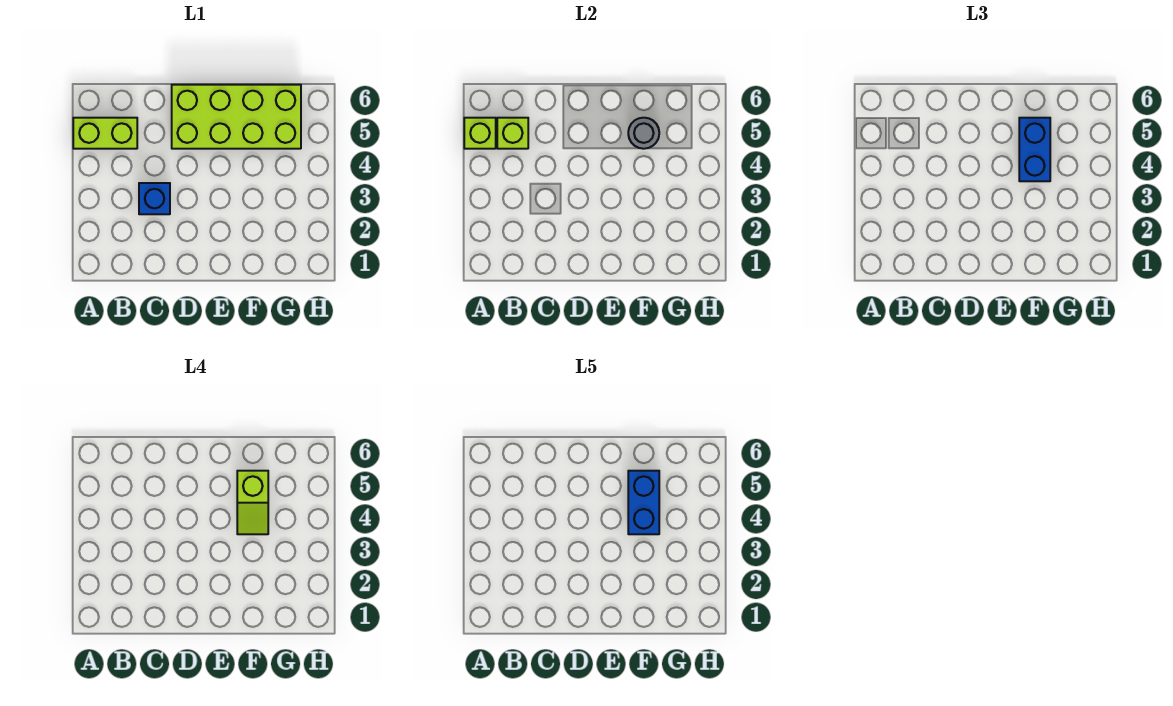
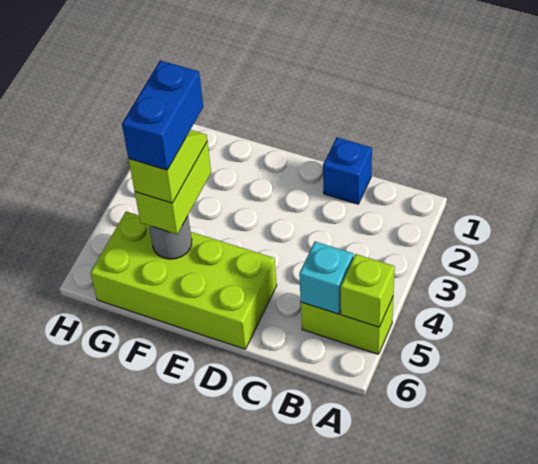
lime brick B5 level 2 -> cyan brick B5 level 2
blue brick C3 level 1 -> blue brick C1 level 1
blue brick F4:F5 level 3 -> lime brick F4:F5 level 3

